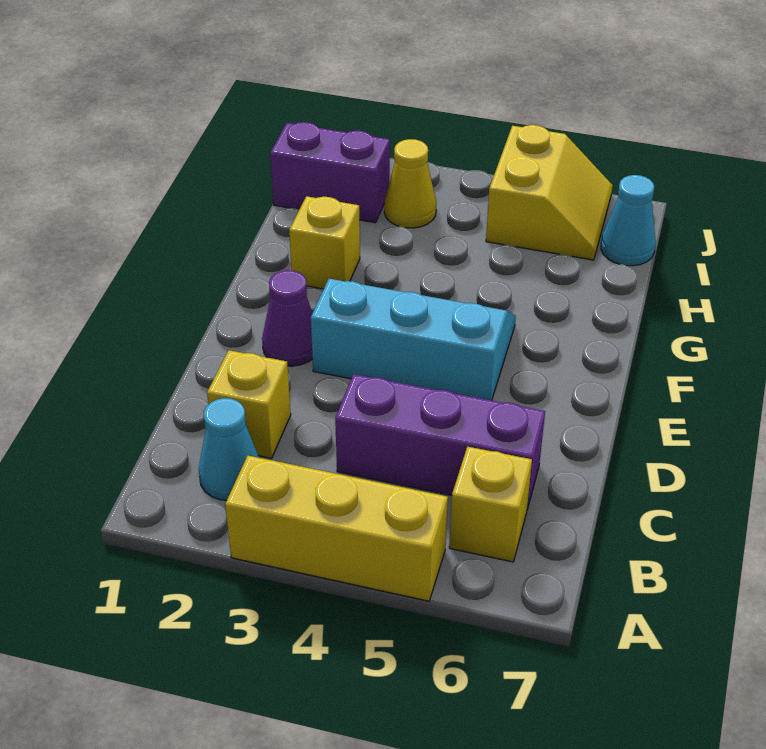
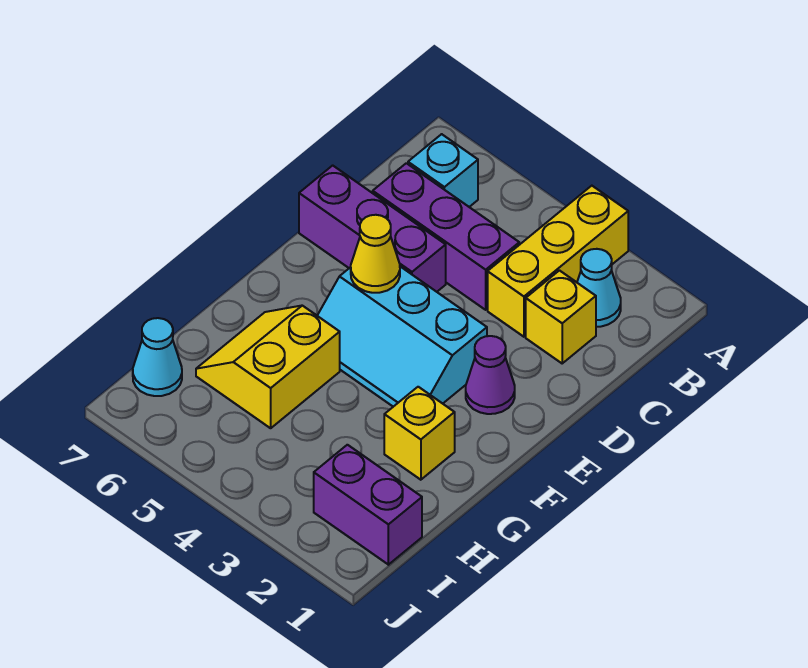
yellow brick A3:A5 level 1 -> yellow brick A3:C3 level 1
yellow brick B6 level 1 -> cyan brick B6 level 1
none -> purple brick D5:D7 level 1
yellow cone I3 level 1 -> yellow cone E5 level 2
yellow slope I5:J6 level 1 top 5 -> yellow slope G5:H6 level 1 top 5

